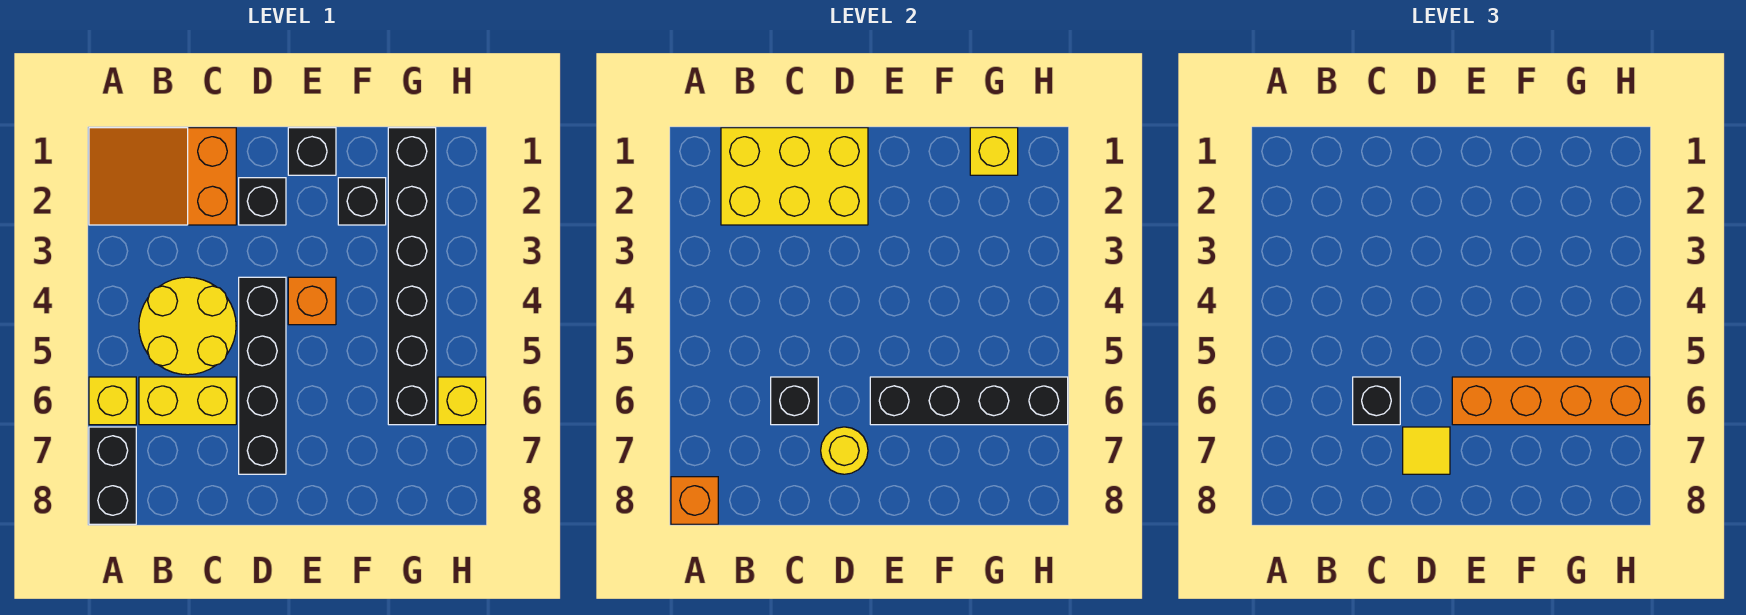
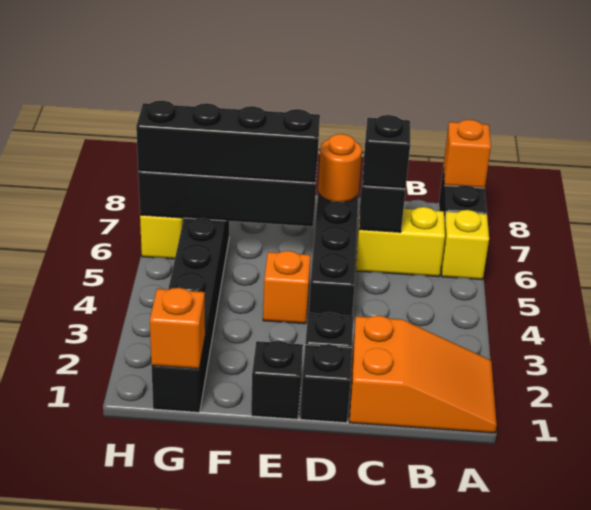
yellow brick B1:D2 level 2 -> none
yellow round brick B4:C5 level 1 -> none
yellow round brick D7 level 2 -> orange round brick D7 level 2
yellow tile D7 level 3 -> none
orange brick E6:H6 level 3 -> black brick E6:H6 level 3
black brick F2 level 1 -> black brick D1 level 1
yellow brick G1 level 2 -> orange brick G1 level 2

